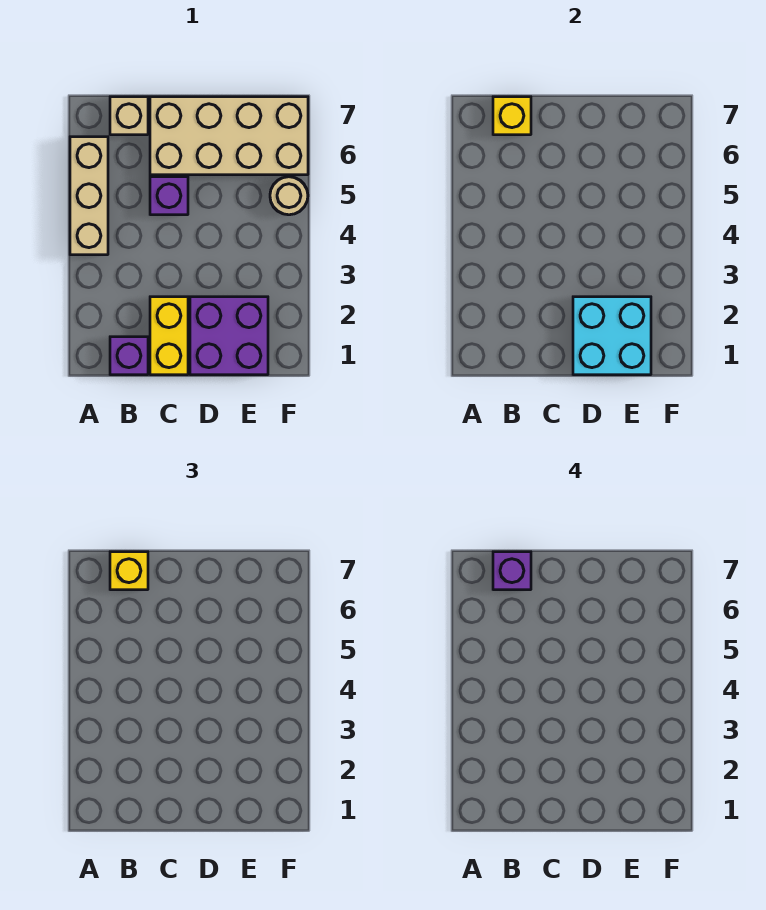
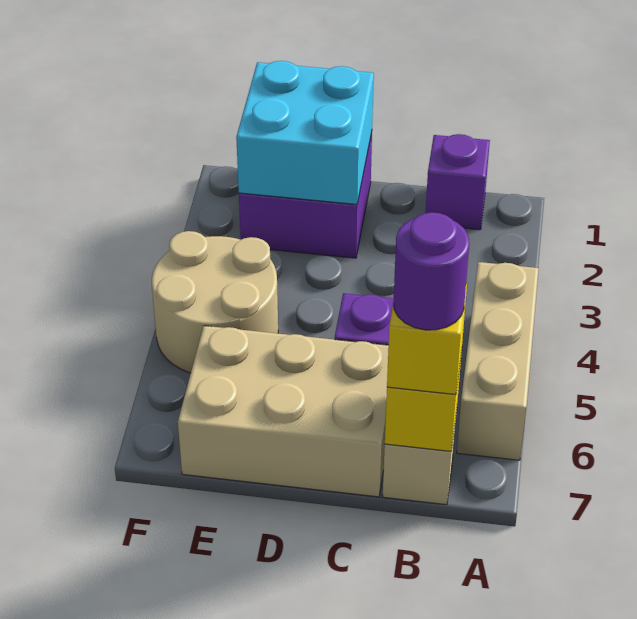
purple brick B7 level 4 -> purple round brick B7 level 4
yellow brick C1:C2 level 1 -> none
tan brick C6:F7 level 1 -> tan brick C6:E7 level 1
tan round brick F5 level 1 -> tan round brick E4:F5 level 1

